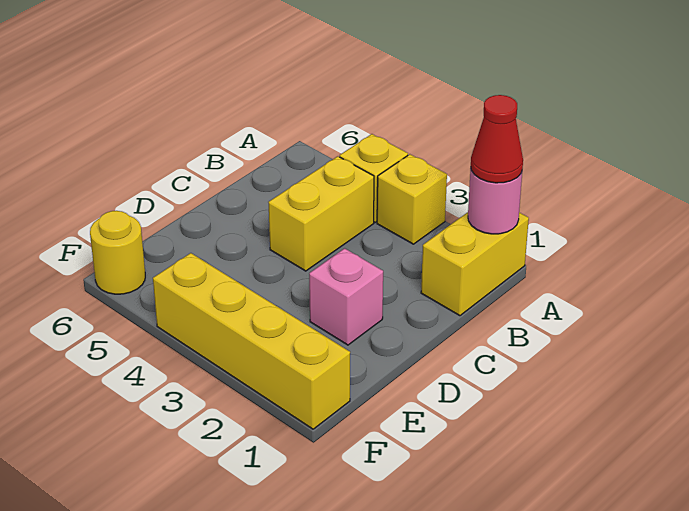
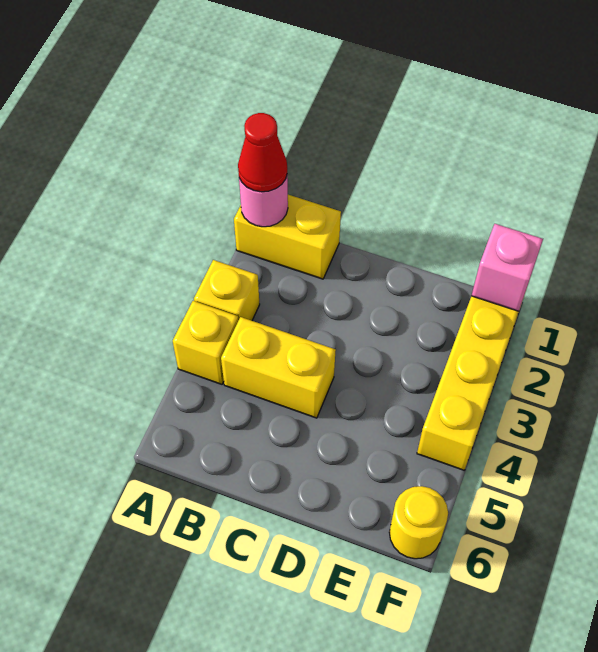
pink brick D2 level 1 -> pink brick F1 level 2

